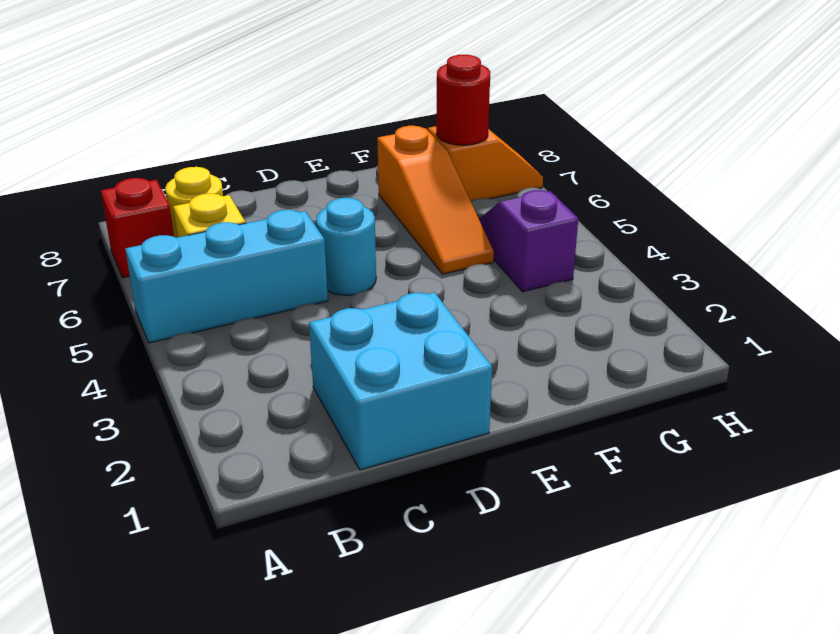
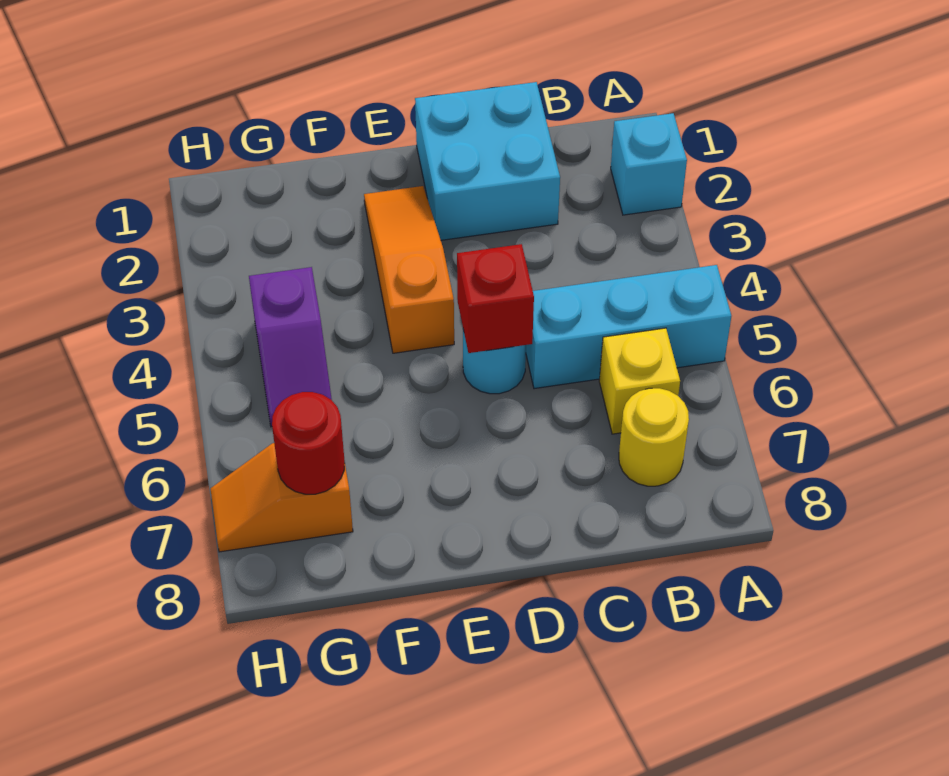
none -> cyan brick A2 level 1
red brick A7 level 1 -> red brick D5 level 2
orange slope F5:F7 level 1 top 7 -> orange slope E2:E4 level 1 top 4

